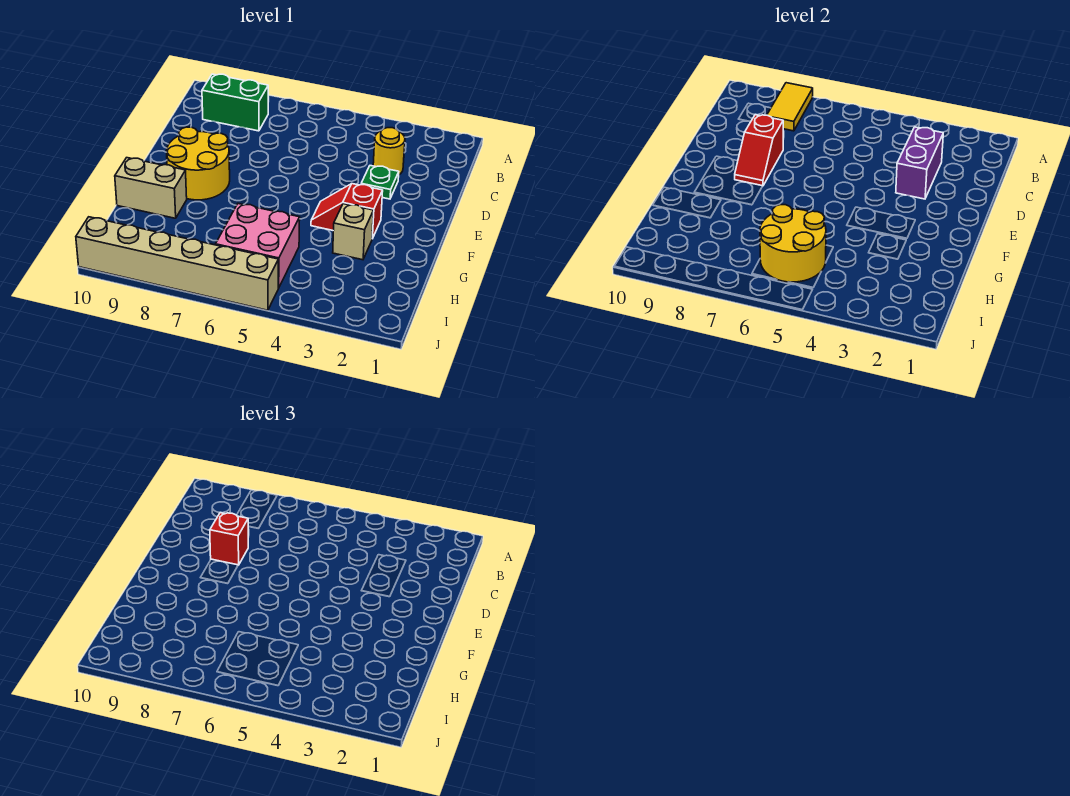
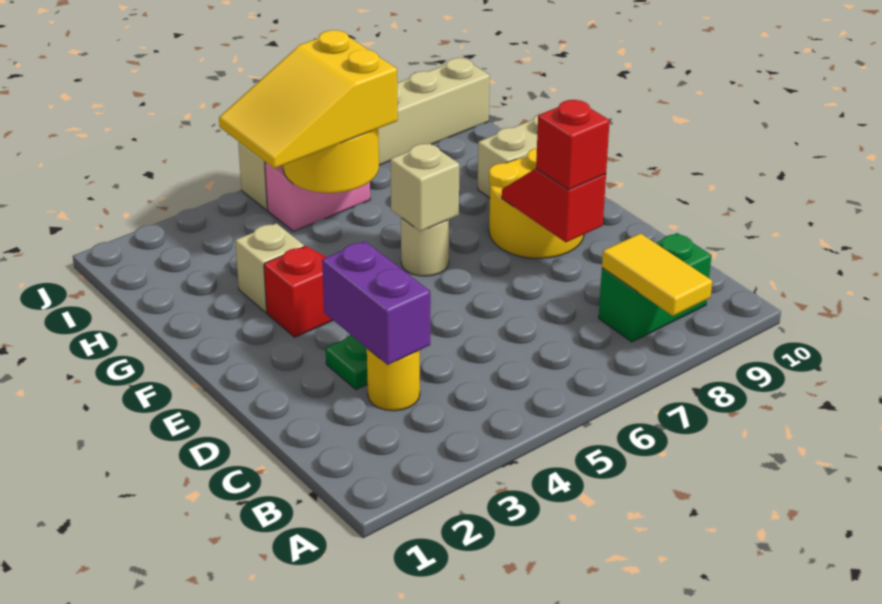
none -> tan round brick F6 level 1
none -> tan brick F6 level 2
none -> yellow slope H4:I6 level 3 top 6
pink brick H5:I6 level 1 -> pink brick I5:I6 level 1

